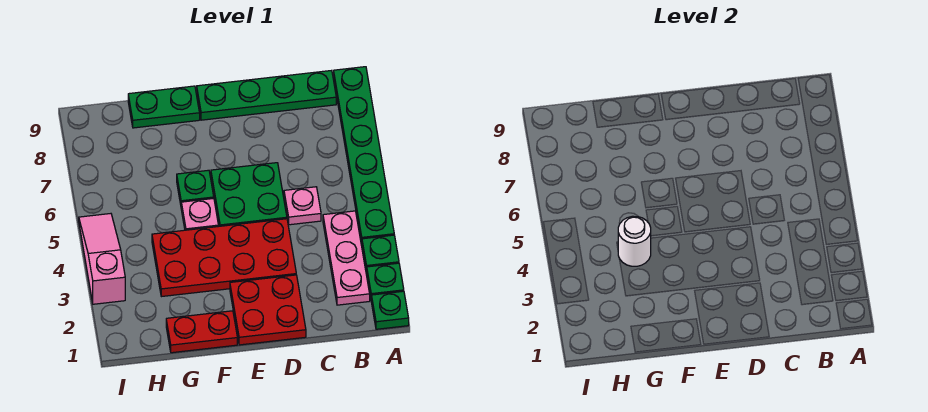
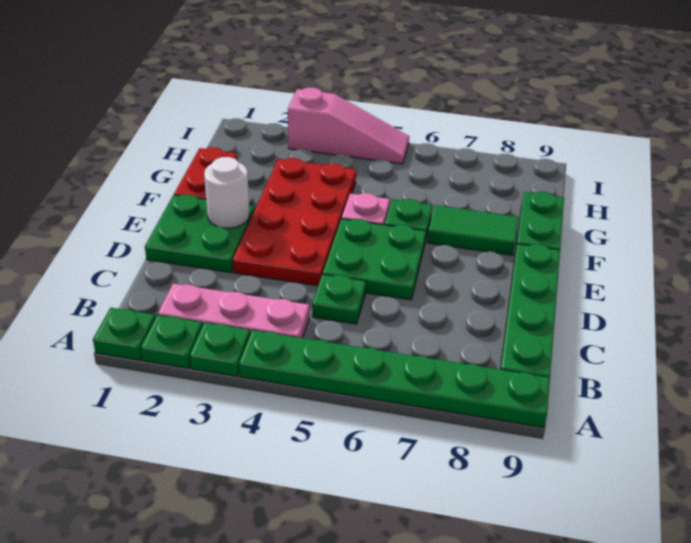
pink plate C5 level 1 -> green plate C5 level 1
red plate D1:E2 level 1 -> green plate D1:E2 level 1
none -> green tile F7:F8 level 1
white round brick G4 level 2 -> white round brick E2 level 2

